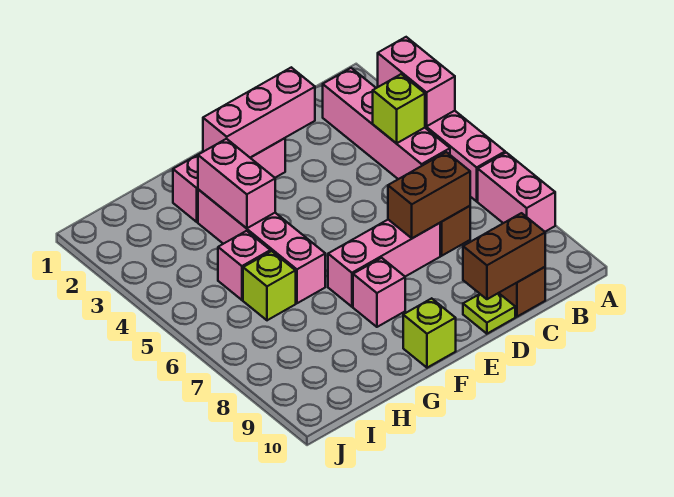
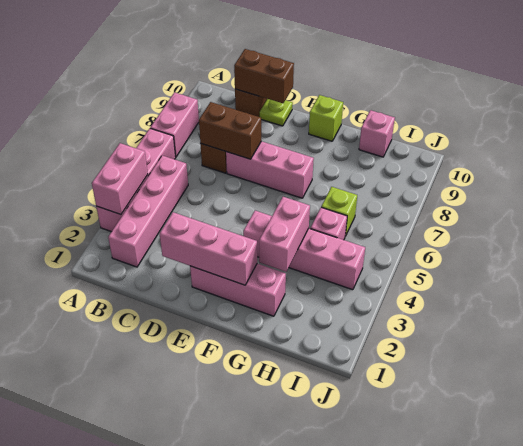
lime brick B4 level 2 -> none
pink brick F8 level 1 -> pink brick H10 level 1
pink brick G3:G6 level 1 -> pink brick F4:I4 level 1

